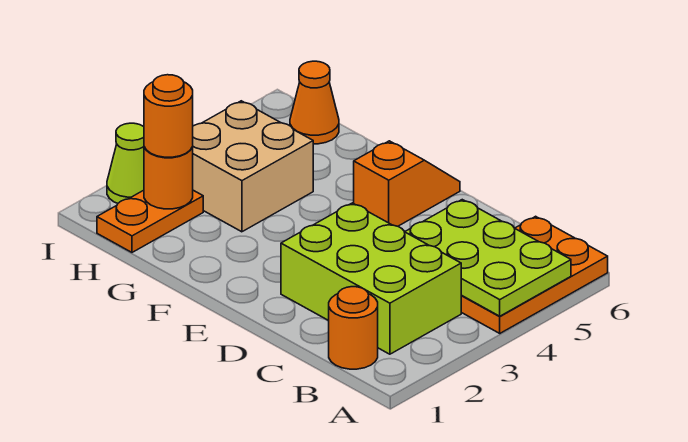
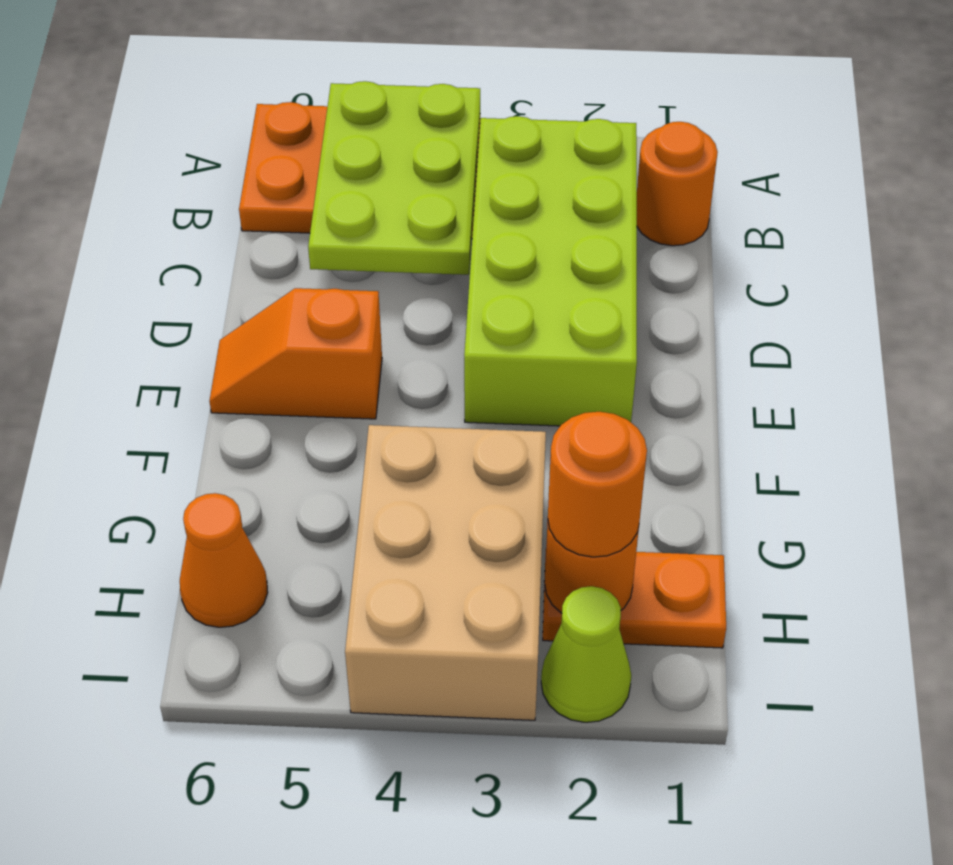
lime brick B2:D3 level 1 -> lime brick B2:E3 level 1
tan brick G3:H4 level 1 -> tan brick G3:I4 level 1

